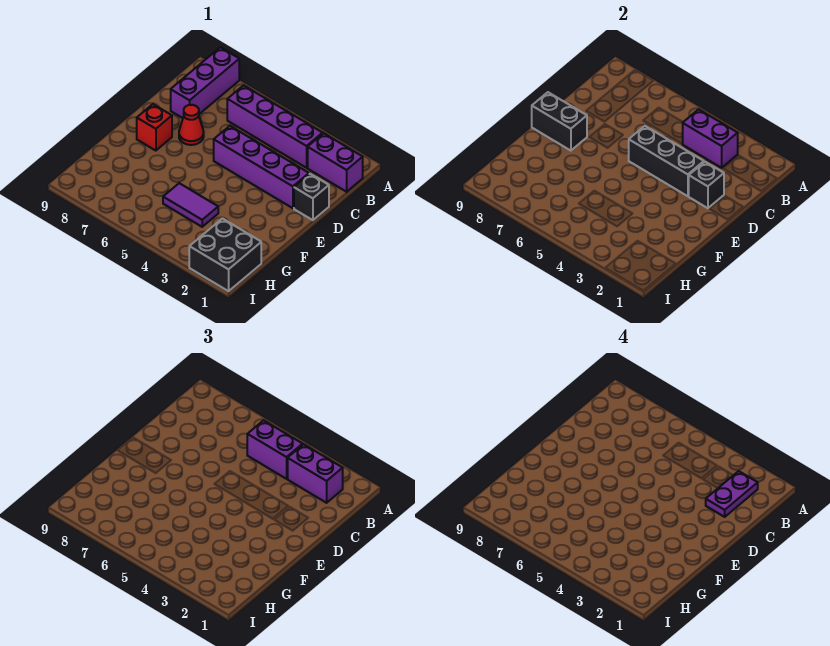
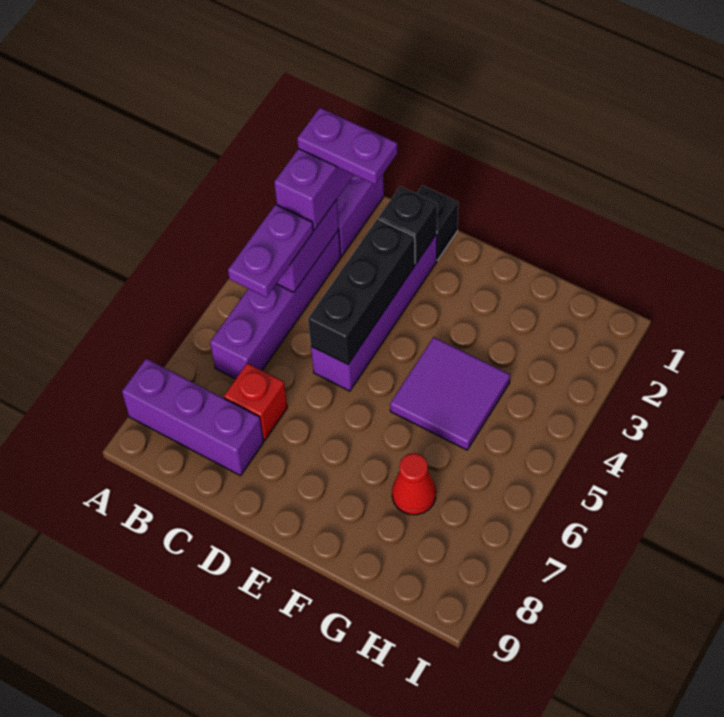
purple brick B4:B5 level 3 -> purple plate B4:B5 level 3
red cone D7 level 1 -> red cone G7 level 1
red brick E8 level 1 -> red brick C7 level 1
black brick E8:E9 level 2 -> none
purple tile G4:G5 level 1 -> purple tile F4:G5 level 1
black brick H1:I2 level 1 -> none

